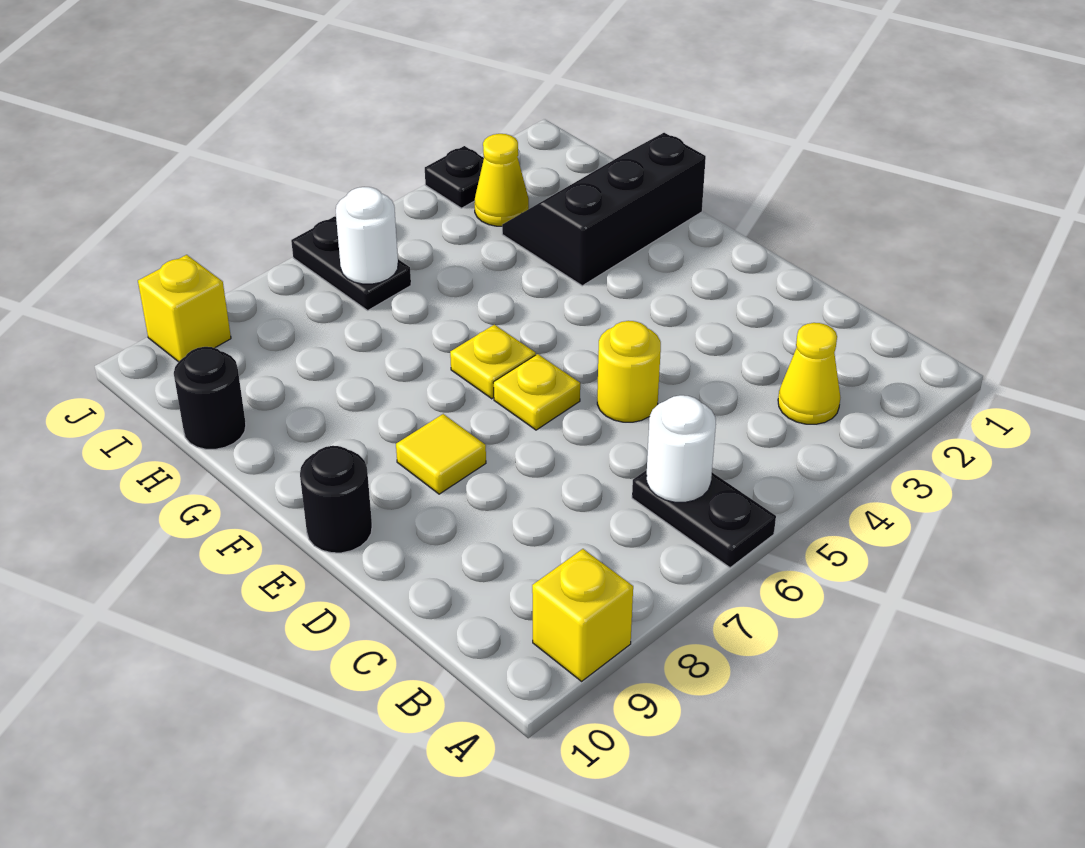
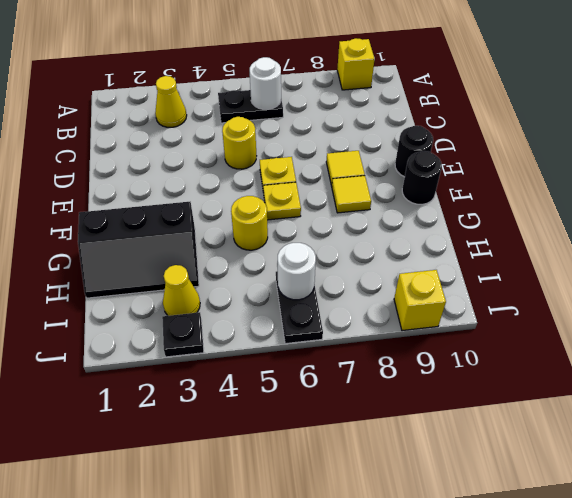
black plate A6:B6 level 1 -> black plate B5:B6 level 1
none -> yellow tile F8 level 1
none -> yellow round brick G5 level 1
black round brick H10 level 1 -> black round brick F10 level 1

